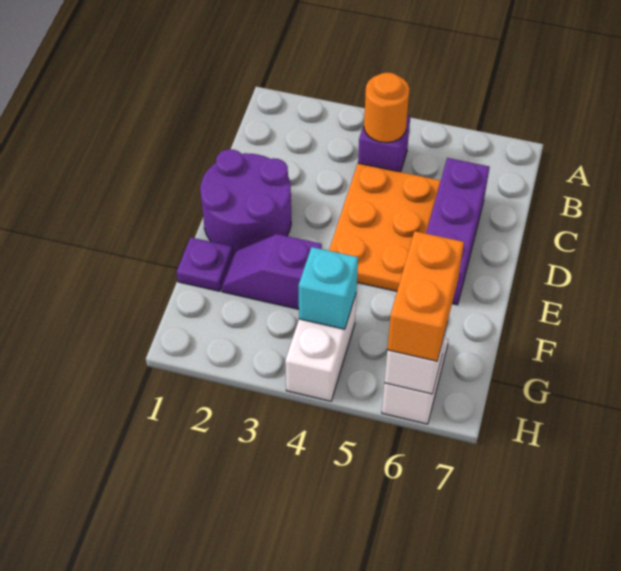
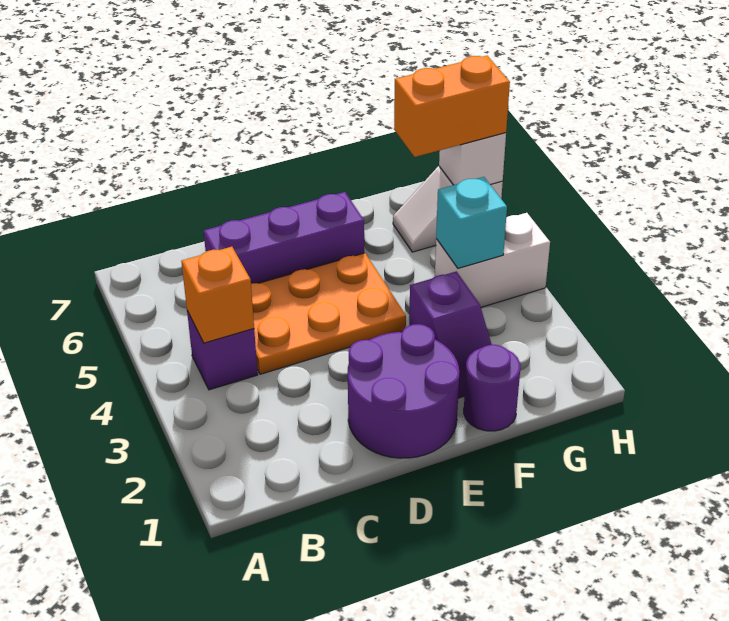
orange round brick B4 level 2 -> orange brick B4 level 2
purple plate F1 level 1 -> purple round brick F1 level 1

